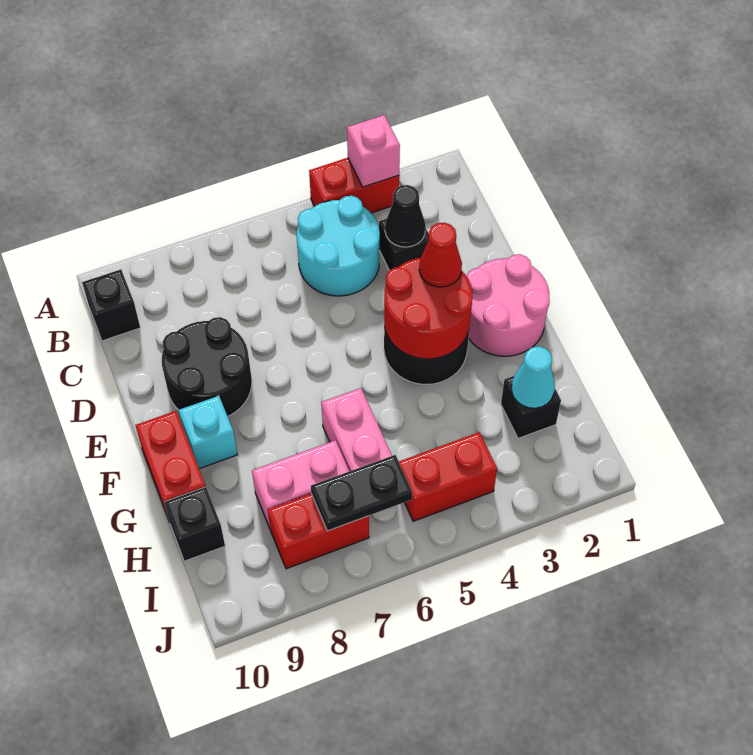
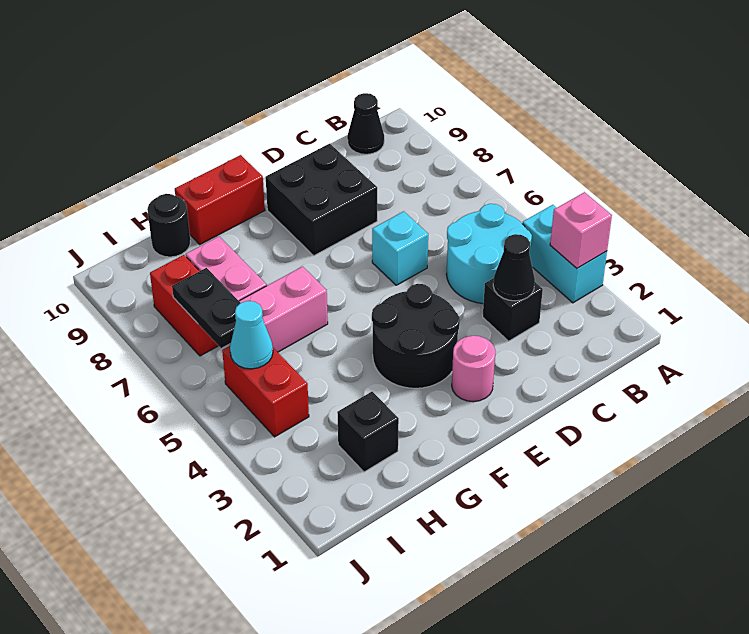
red brick A3:A4 level 1 -> cyan brick A3:A4 level 1
black brick B10 level 1 -> black cone B10 level 1
black round brick D8:E9 level 1 -> black brick D8:E9 level 1
pink round brick E1:F2 level 1 -> pink round brick E2 level 1
red round brick E3:F4 level 2 -> none
red cone E3 level 3 -> none
cyan brick F9 level 1 -> cyan brick D6 level 1
cyan cone H2 level 2 -> cyan cone I5 level 2
black brick H10 level 1 -> black round brick H10 level 1

